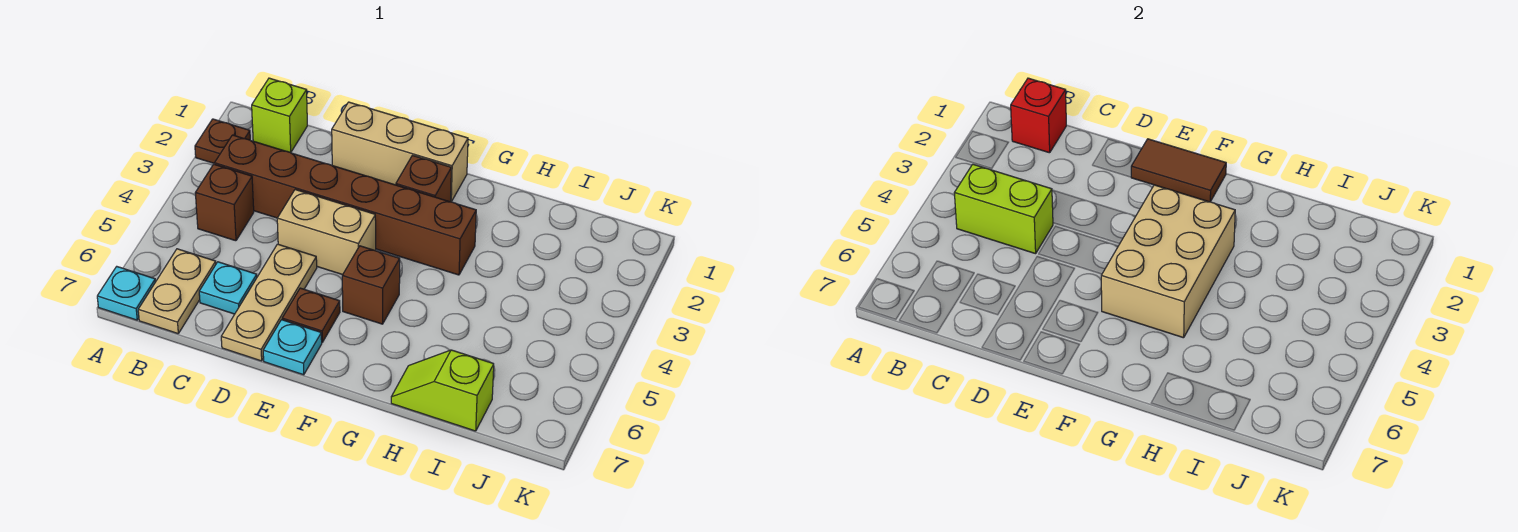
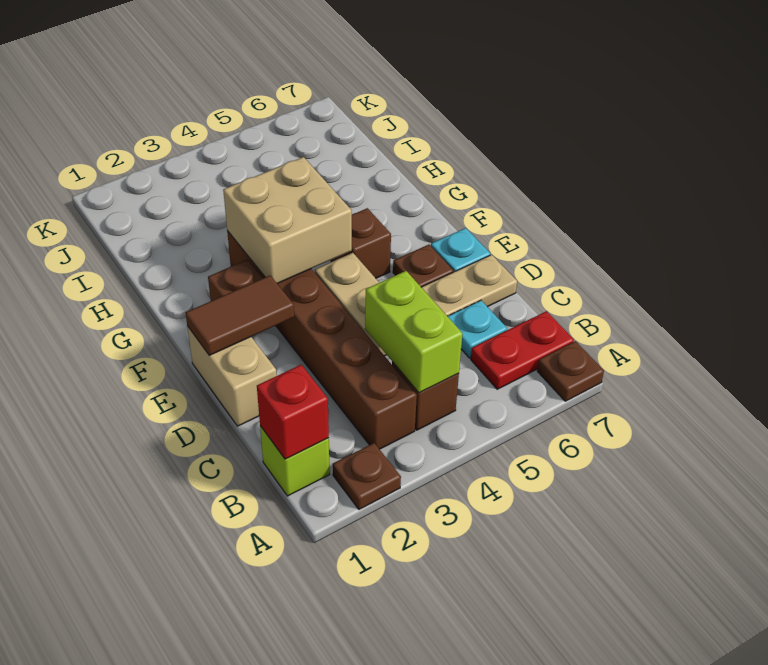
cyan plate A7 level 1 -> brown plate A7 level 1
tan plate B6:B7 level 1 -> red plate B6:B7 level 1
tan brick D1:F1 level 1 -> tan brick D1:E1 level 1
brown tile E1:F1 level 2 -> brown tile E1:E2 level 2
tan brick F3:G5 level 2 -> tan brick F3:G4 level 2
lime slope H7:I7 level 1 top I -> none

